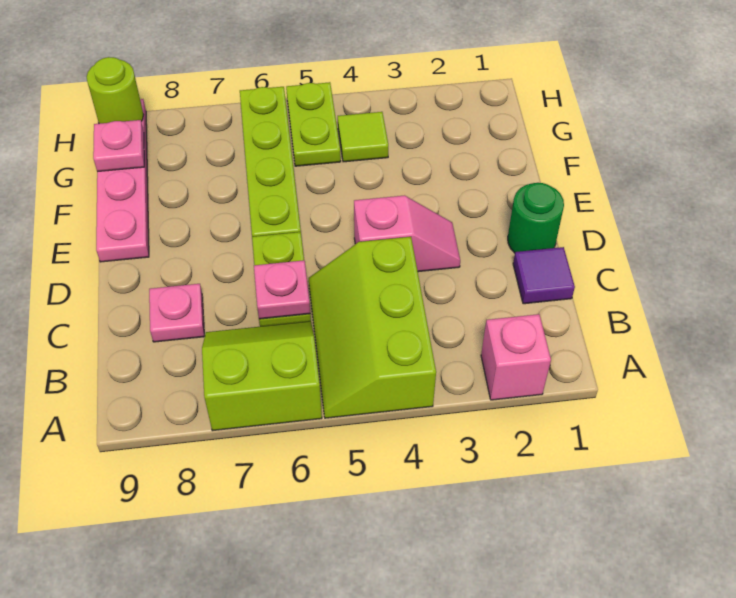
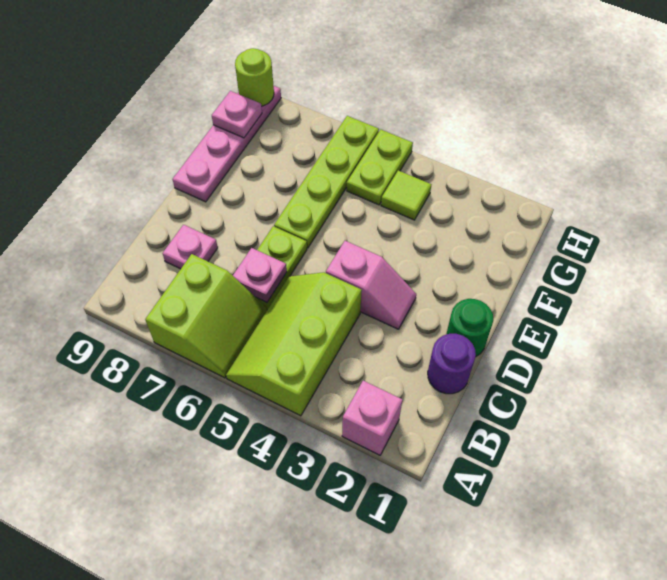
lime slope A6:B7 level 1 top A -> lime slope A6:B7 level 1 top 7
purple tile C1 level 1 -> purple round brick C1 level 1

